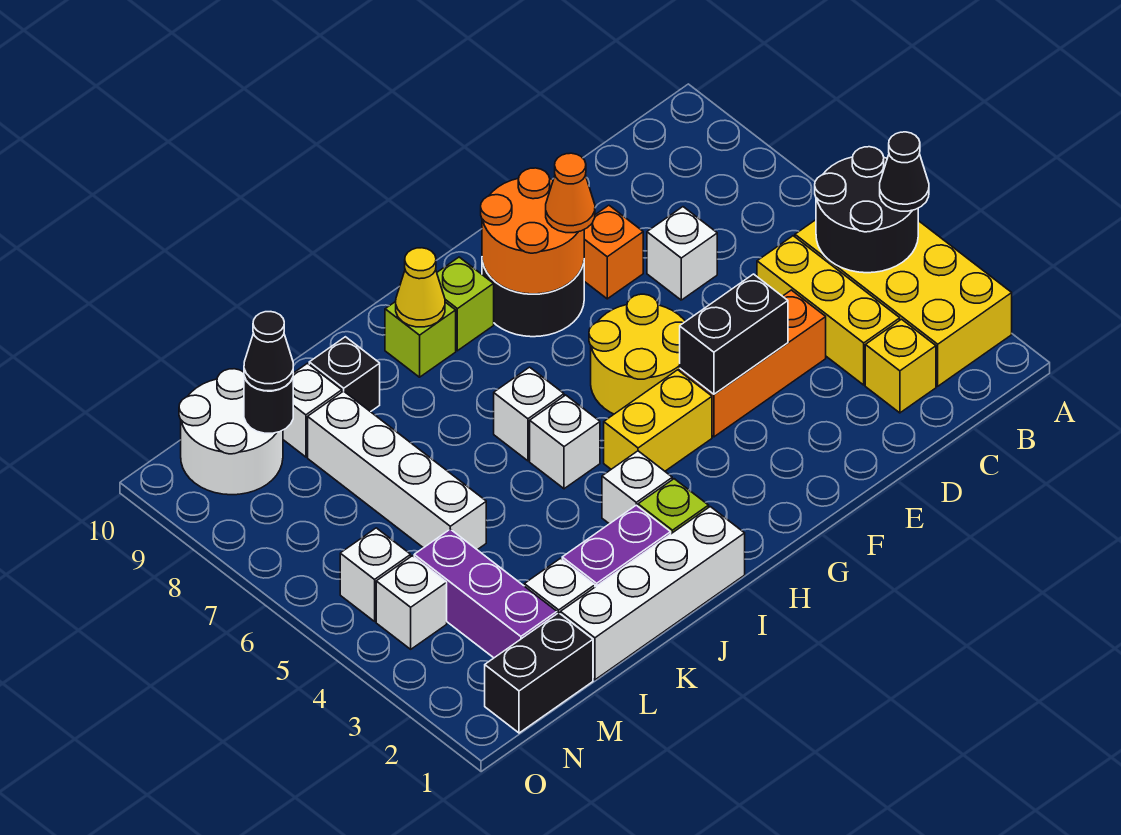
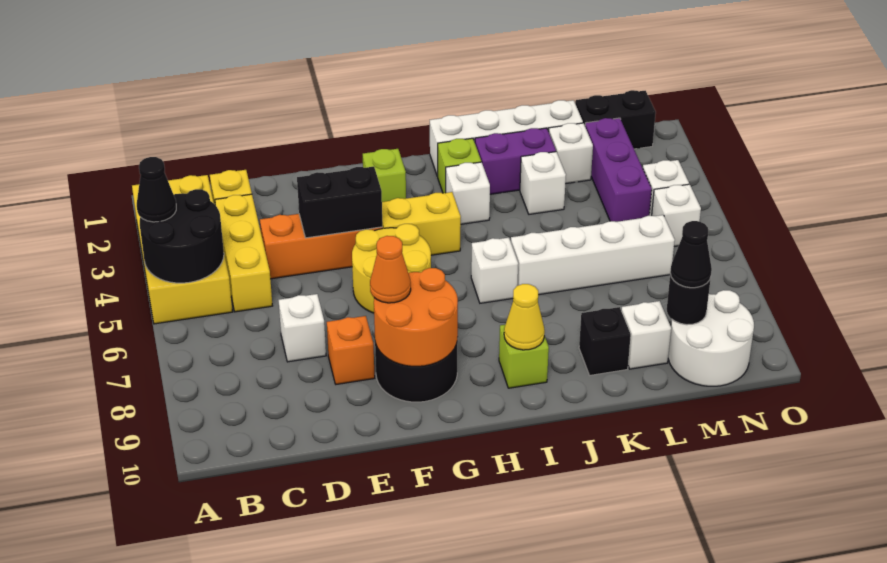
lime brick H9 level 1 -> lime brick G2 level 1
white brick I5 level 1 -> white brick K3 level 1
white brick L5:L8 level 1 -> white brick J6:M6 level 1

